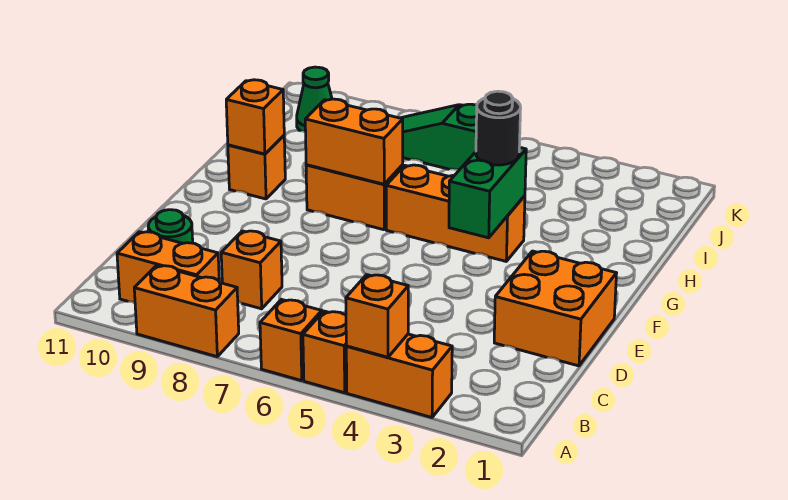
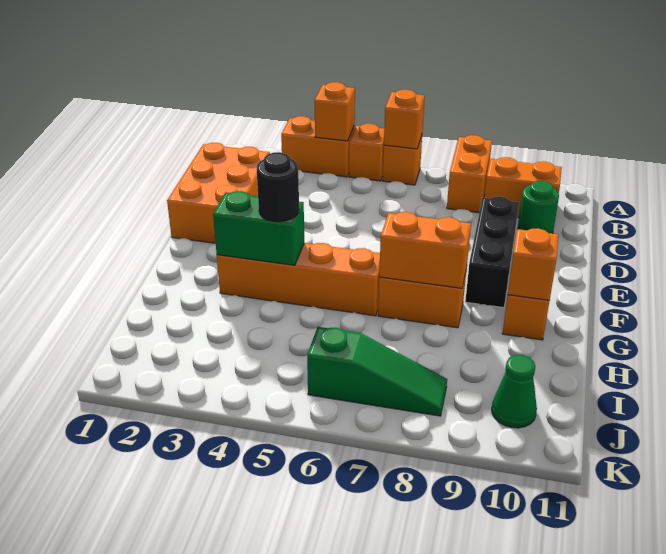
orange brick A8:A9 level 1 -> orange brick A8:B8 level 1
orange brick C8 level 1 -> orange brick A6 level 2
orange brick D1:E2 level 1 -> orange brick C1:E2 level 1
none -> black brick D9:F9 level 1
green brick F4:G4 level 2 -> green brick G3:G4 level 2
orange brick G4:G6 level 1 -> orange brick G3:G6 level 1

